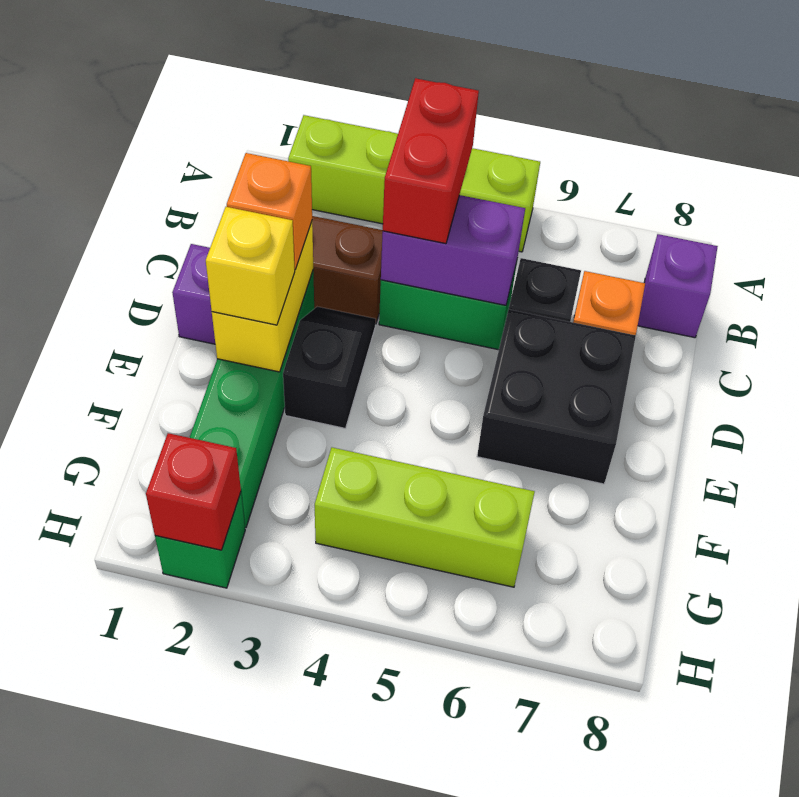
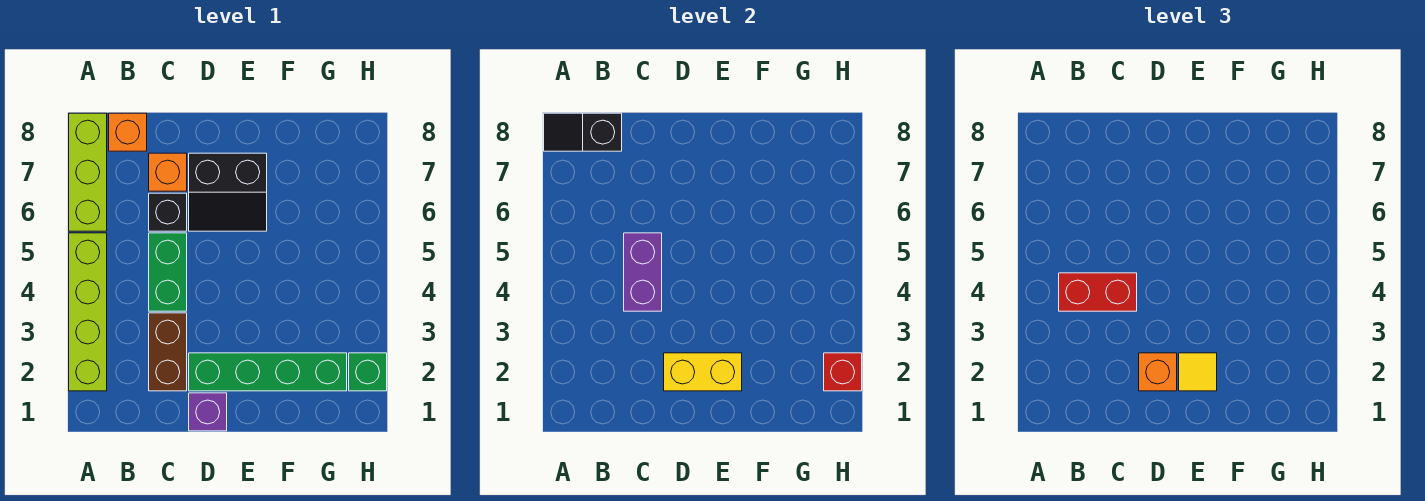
purple brick B8 level 1 -> orange brick B8 level 1
black slope D3:E3 level 1 top E -> black slope A8:B8 level 2 top B
black brick D6:E7 level 1 -> black slope D6:E7 level 1 top 7
yellow brick E2 level 3 -> yellow tile E2 level 3
lime brick G4:G6 level 1 -> lime brick A6:A8 level 1

